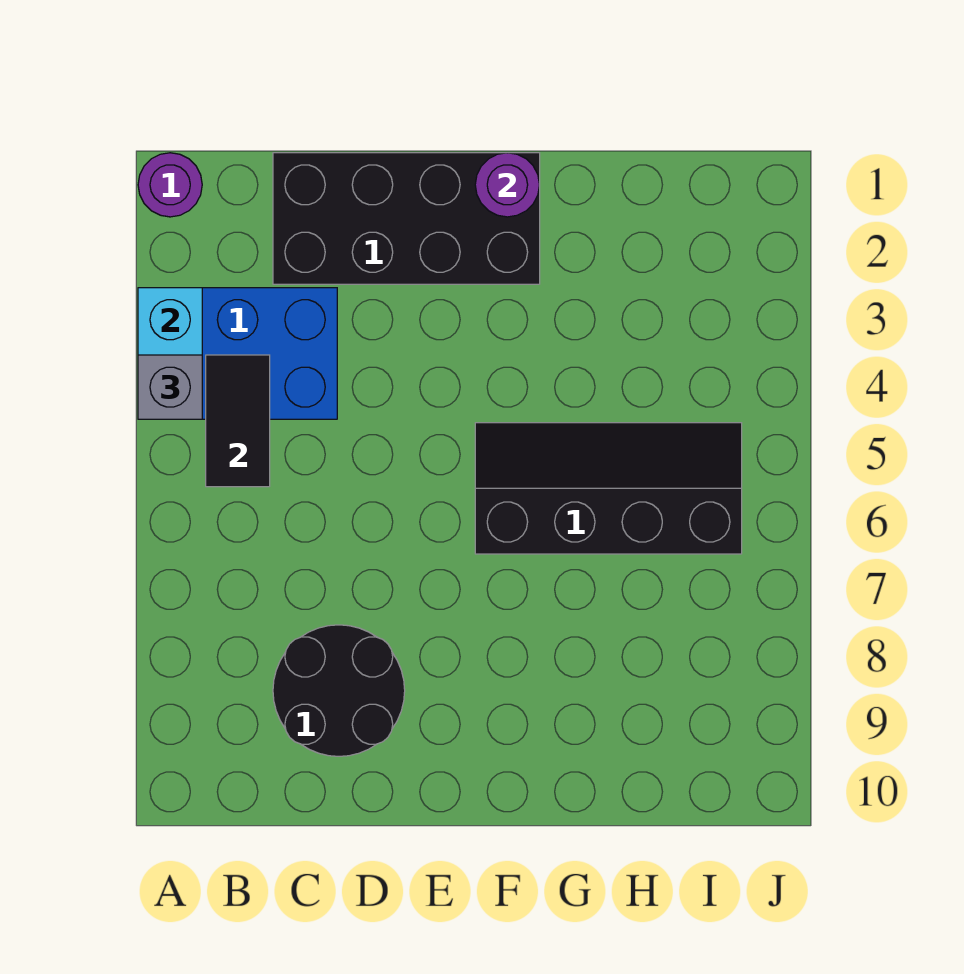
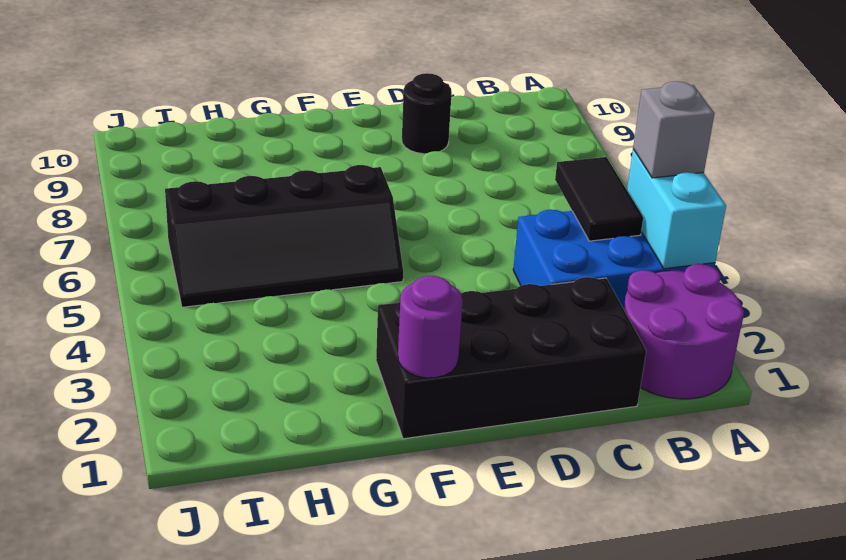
purple round brick A1 level 1 -> purple round brick A1:B2 level 1
black round brick C8:D9 level 1 -> black round brick D9 level 1

